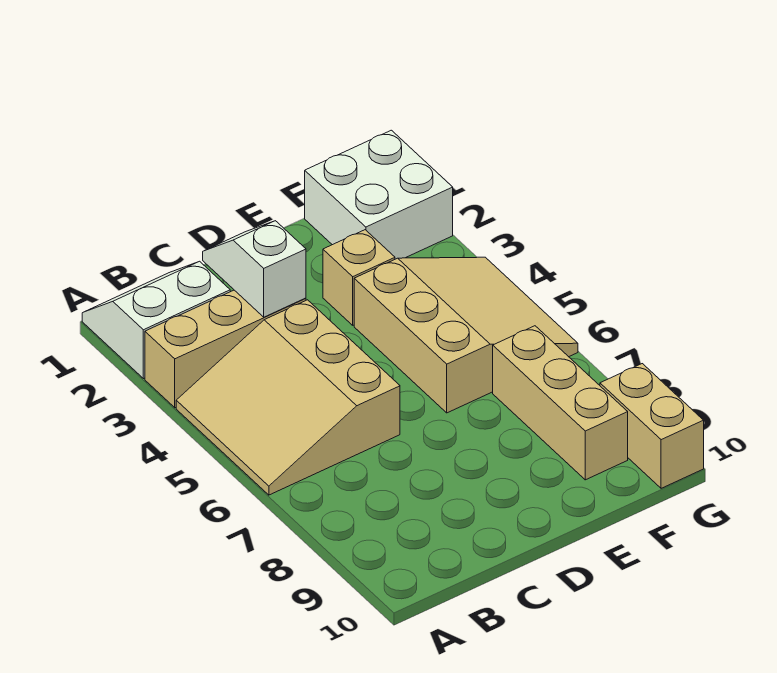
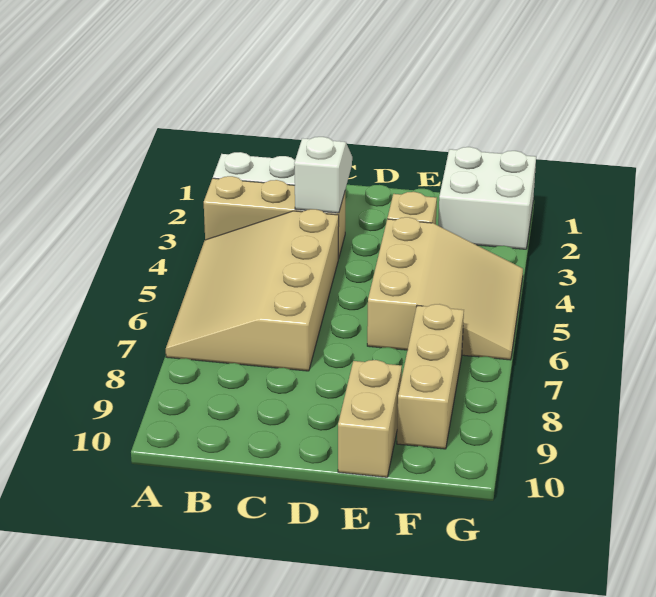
tan slope A4:C6 level 1 top C -> tan slope A4:C7 level 1 top C
tan brick G9:G10 level 1 -> tan brick E9:E10 level 1

